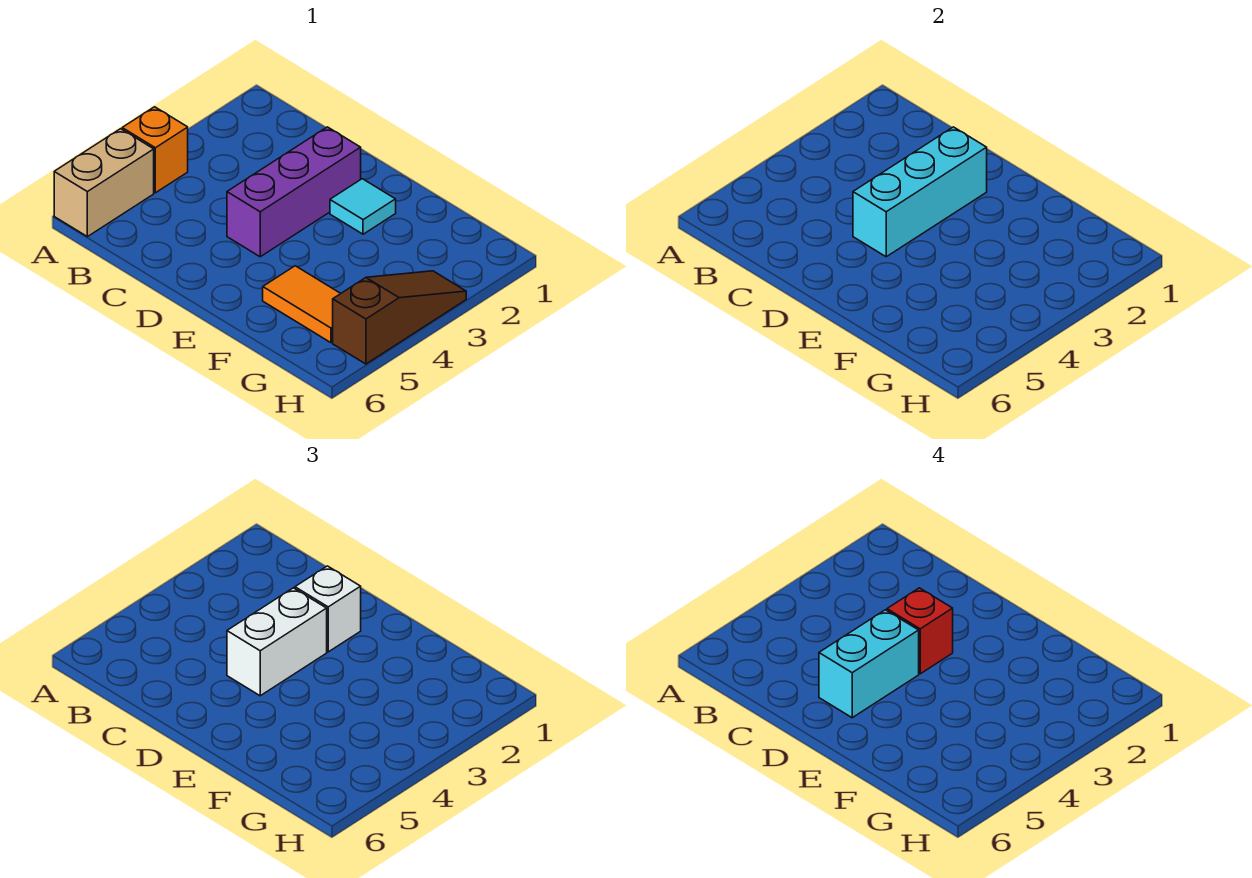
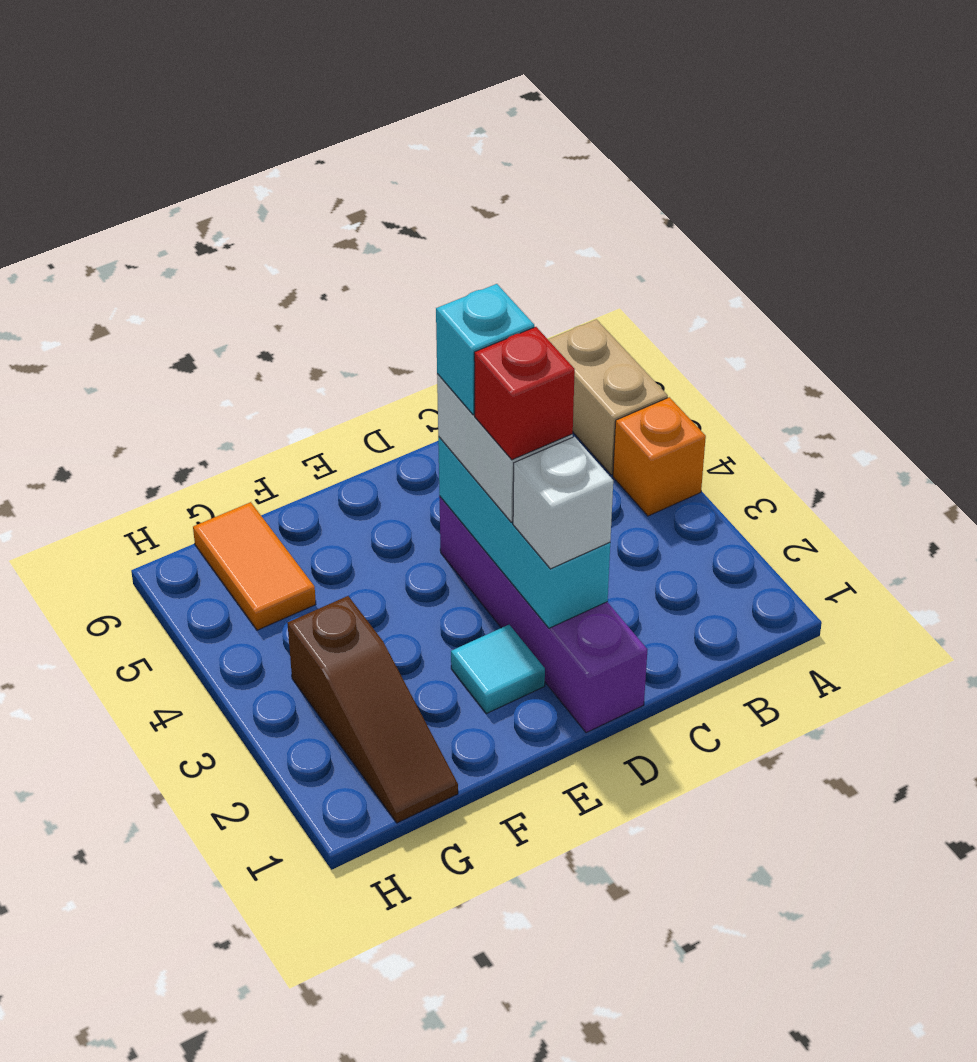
purple brick D2:D4 level 1 -> purple brick D1:D4 level 1
cyan brick D4:D5 level 4 -> cyan brick D4 level 4
orange tile F5:G5 level 1 -> orange tile G5:G6 level 1
brown slope H3:H5 level 1 top 5 -> brown slope G1:G3 level 1 top 3

